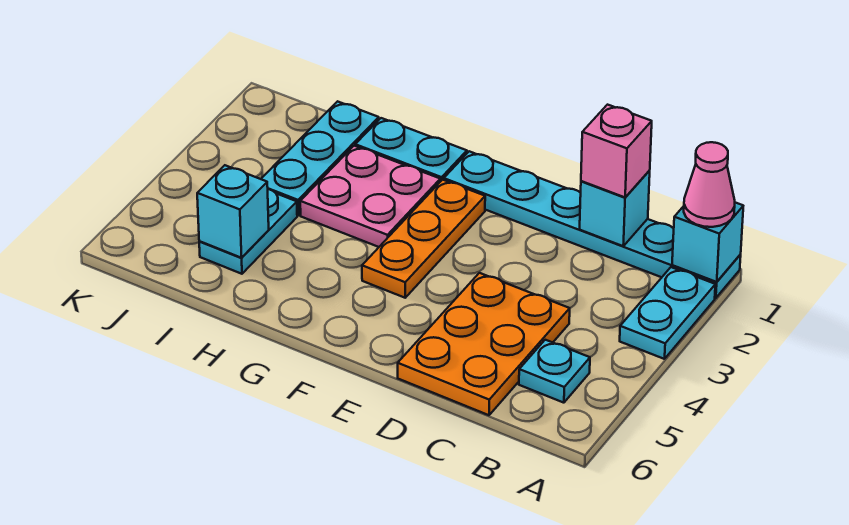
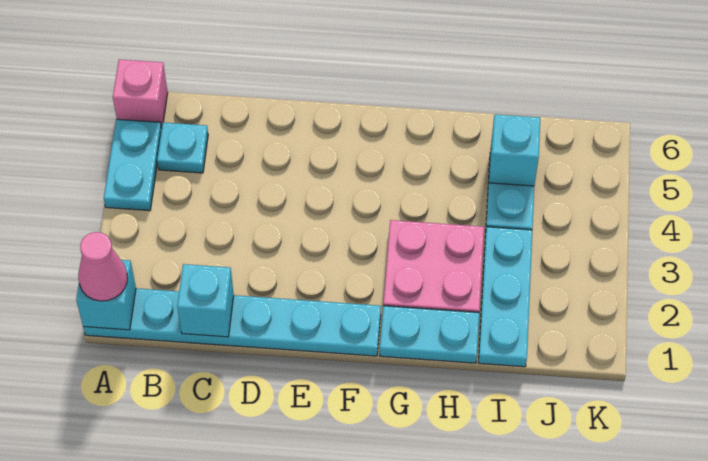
cyan plate A2:A3 level 1 -> cyan plate A4:A5 level 1
pink brick C1 level 3 -> pink brick A6 level 1
orange plate C4:D6 level 1 -> none
orange plate F2:F4 level 1 -> none

